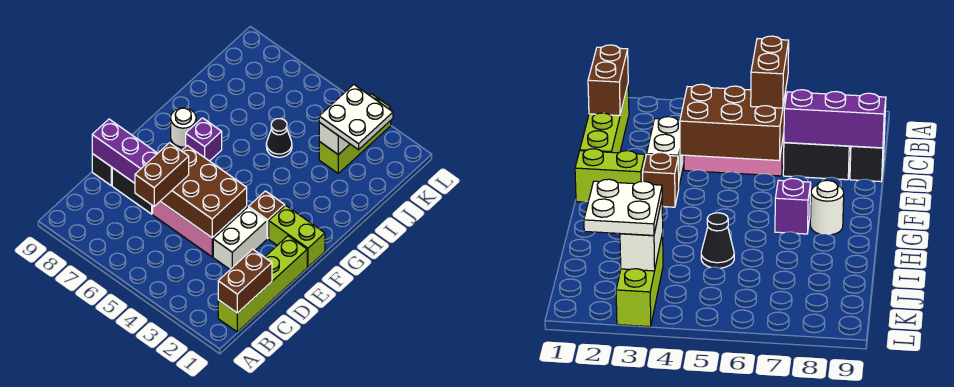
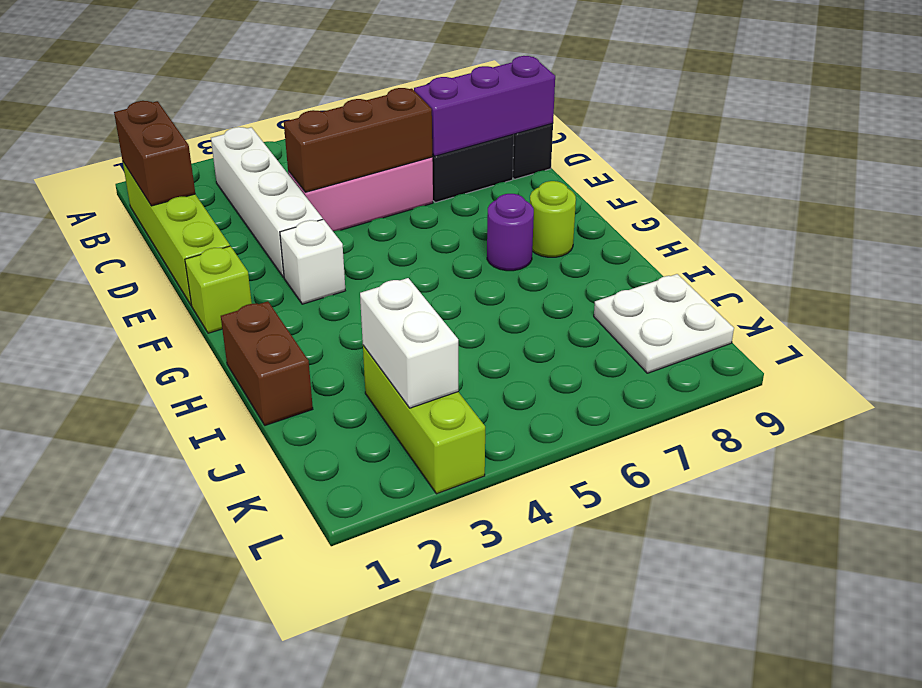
brown brick C6:D6 level 3 -> brown brick H1:I1 level 1
white brick D3:E3 level 1 -> white brick B3:E3 level 1
brown brick D4:E6 level 2 -> brown brick D4:D6 level 2
lime brick F1:F2 level 1 -> lime brick F1 level 1
brown brick F3 level 1 -> white brick F3 level 1
purple brick G7 level 1 -> purple round brick G7 level 1
white round brick G8 level 1 -> lime round brick G8 level 1
black cone I5 level 1 -> none
white plate J2:K3 level 3 -> white plate J8:K9 level 1

